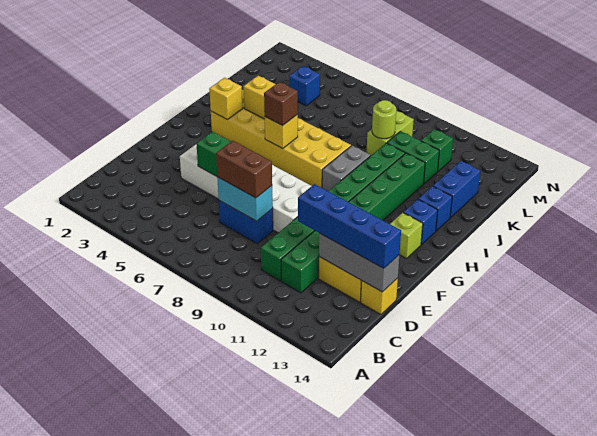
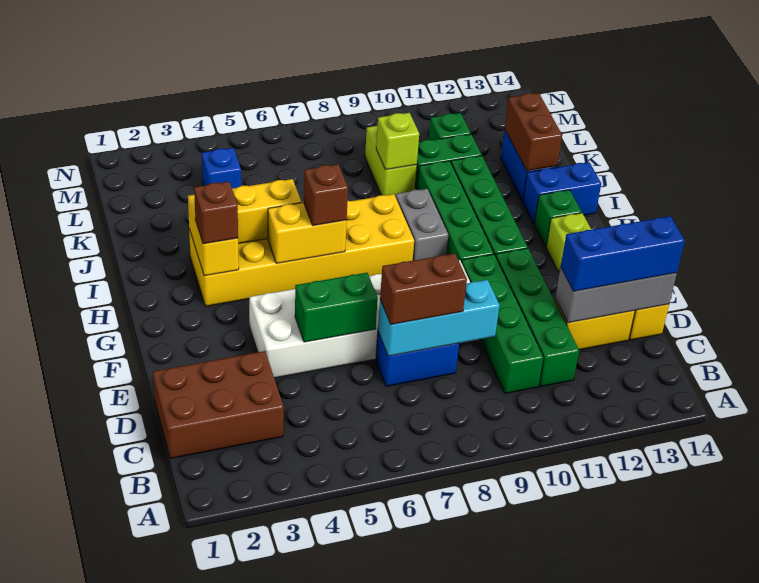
none -> brown brick C1:D3 level 1
cyan brick D7:D8 level 2 -> cyan brick D7:D9 level 2
blue brick D11:D14 level 3 -> blue brick D12:D14 level 3
yellow brick H3 level 2 -> yellow brick H3:I3 level 2
none -> brown brick H3 level 3
yellow brick H6 level 2 -> yellow brick H5:H6 level 2
blue brick H13 level 1 -> green brick H13 level 1
blue brick I13 level 1 -> blue brick I13:I14 level 1
none -> brown brick J13:K13 level 2
lime round brick K9 level 2 -> lime brick K9 level 2

